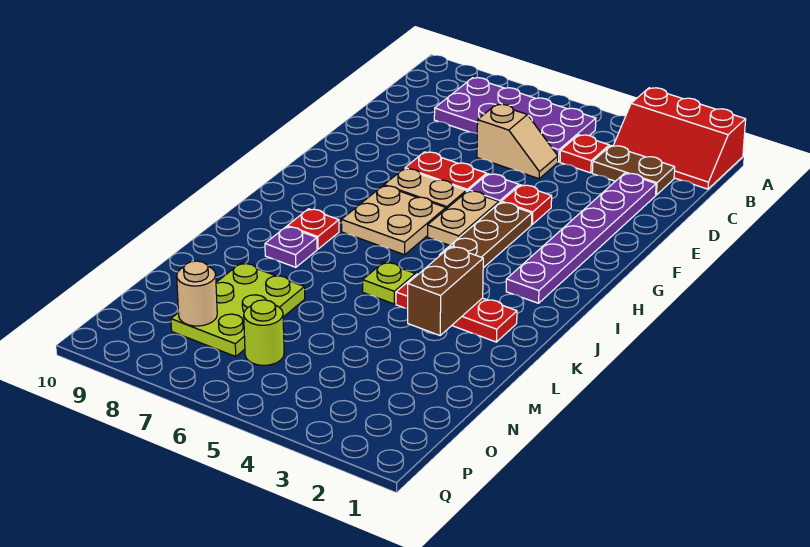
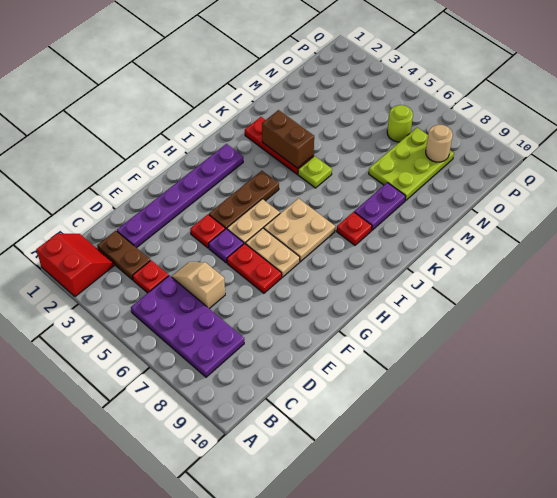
red slope A1:B3 level 1 top A -> red slope A1:B2 level 1 top A
brown brick K3:L3 level 2 -> brown brick K3:K4 level 2
purple plate K8 level 1 -> purple plate K8:L8 level 1

